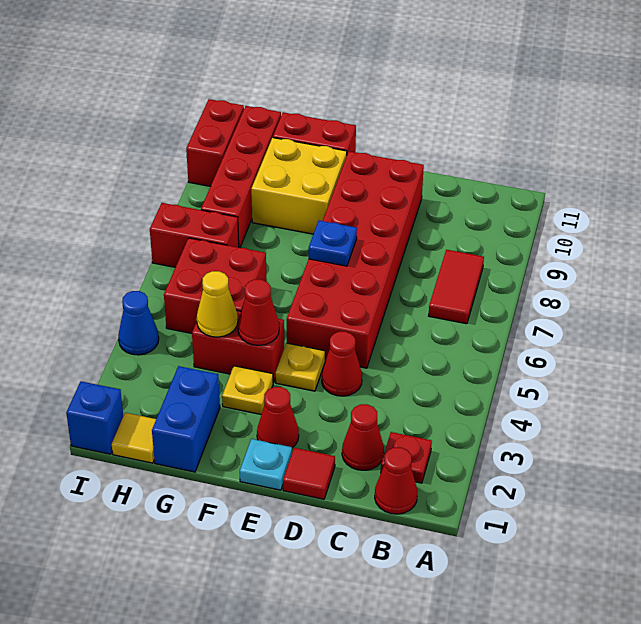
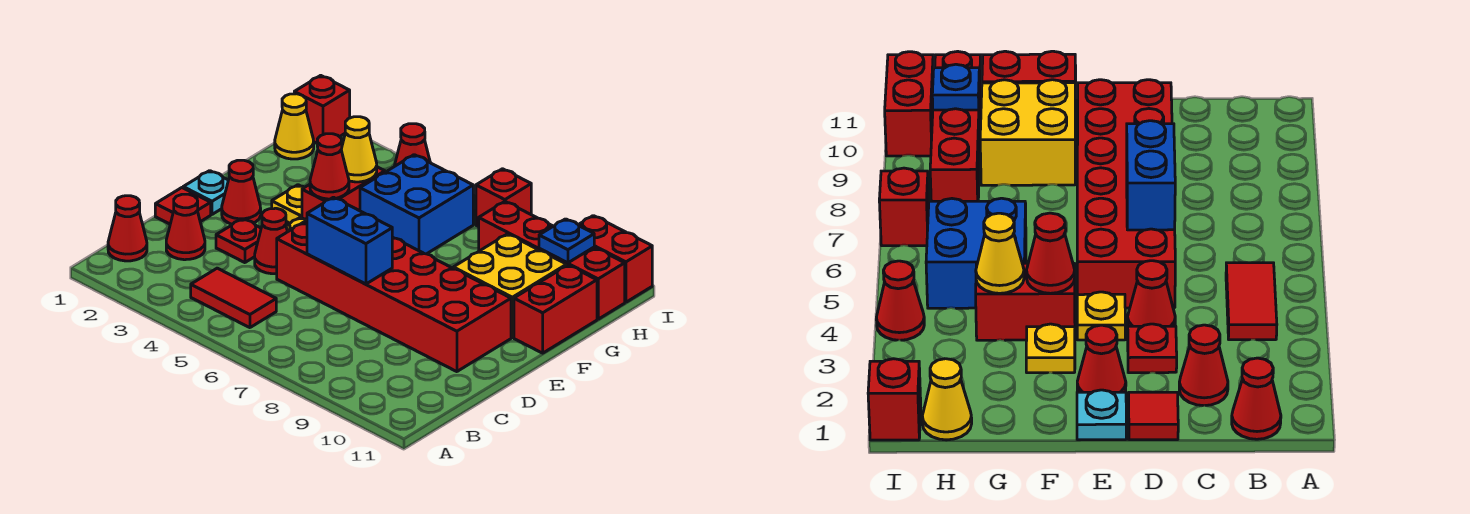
red plate B2 level 1 -> red plate D3 level 1
red tile B7:B8 level 1 -> red tile B4:B5 level 1
blue plate E7 level 2 -> blue plate H10 level 2
blue brick G1:G2 level 1 -> blue brick D6:D7 level 2
red brick G5:H6 level 1 -> blue brick G5:H6 level 1
yellow tile H1 level 1 -> yellow cone H1 level 1
red brick H7:I7 level 1 -> red brick I7 level 1
blue brick I1 level 1 -> red brick I1 level 1
blue cone I4 level 1 -> red cone I4 level 1

